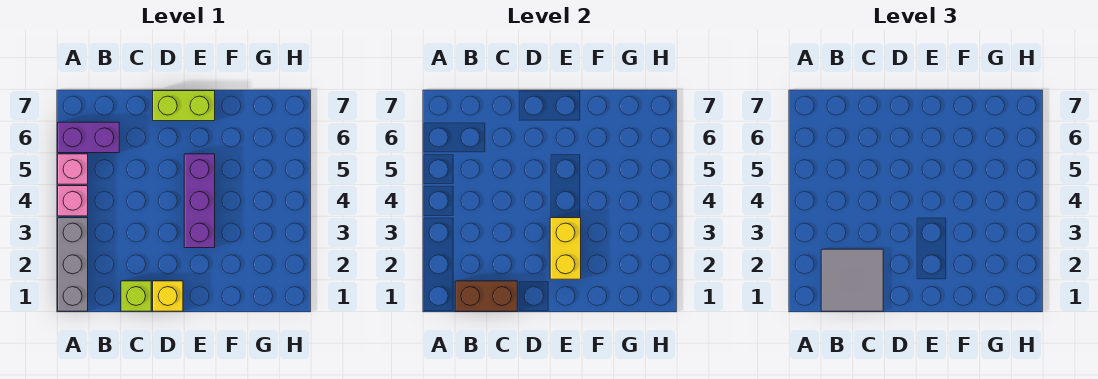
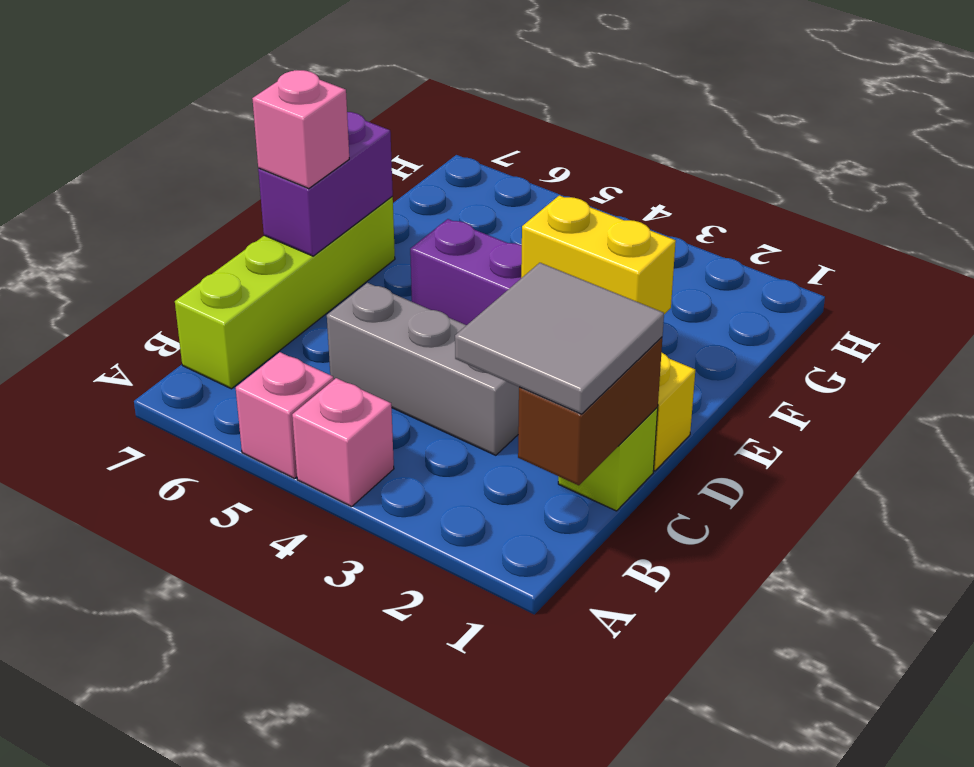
grey brick A1:A3 level 1 -> grey brick C3:C5 level 1
purple brick A6:B6 level 1 -> purple brick D7:E7 level 2
lime brick D7:E7 level 1 -> lime brick B7:E7 level 1
none -> pink brick D7 level 3

